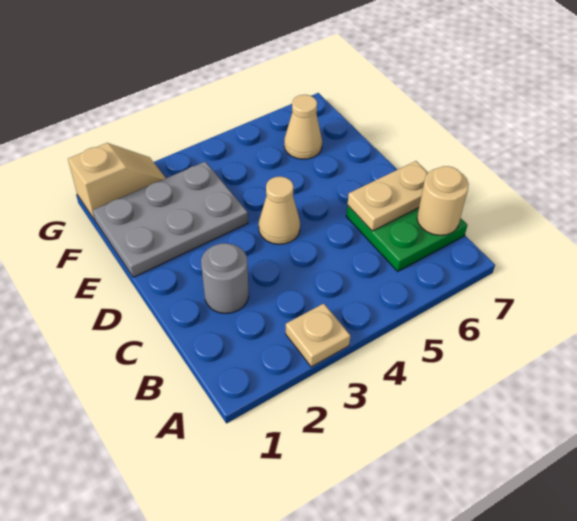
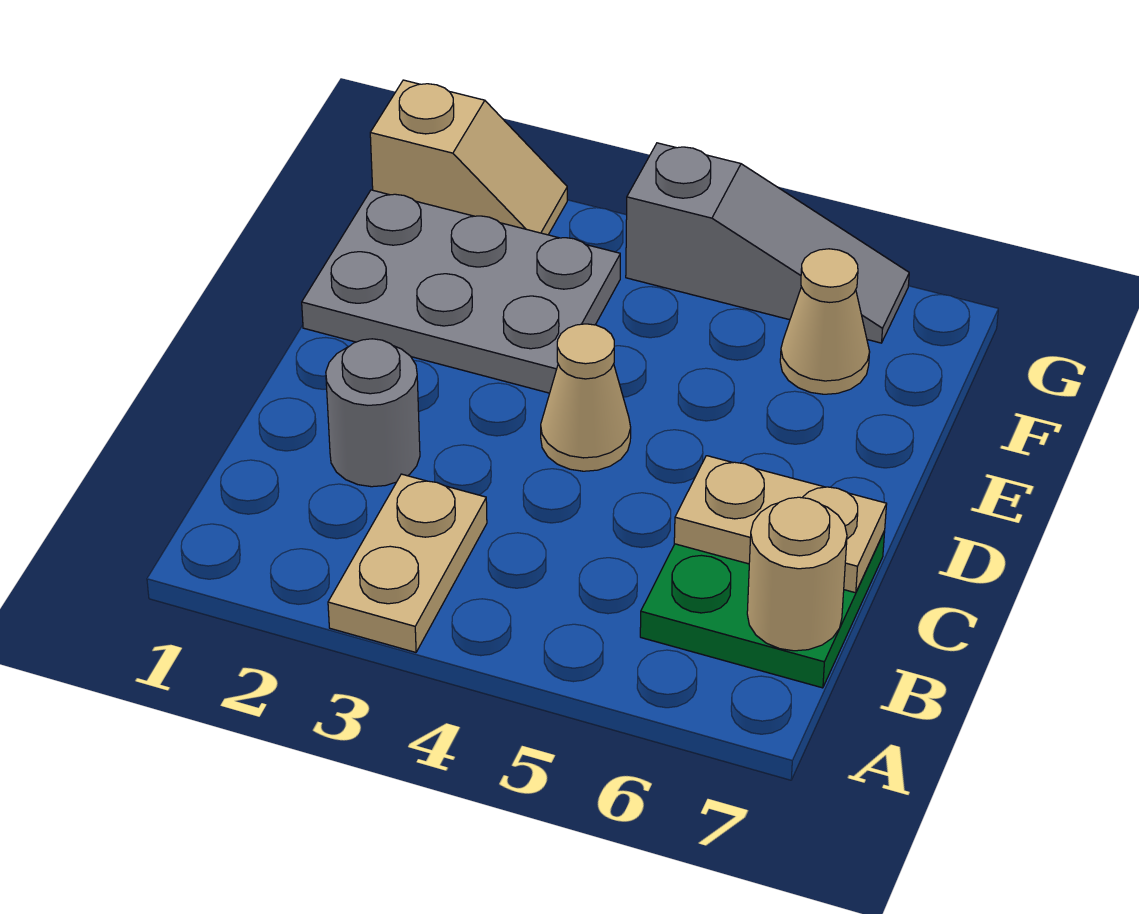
tan plate A3 level 1 -> tan plate A3:B3 level 1
none -> grey slope G4:G6 level 1 top 4

